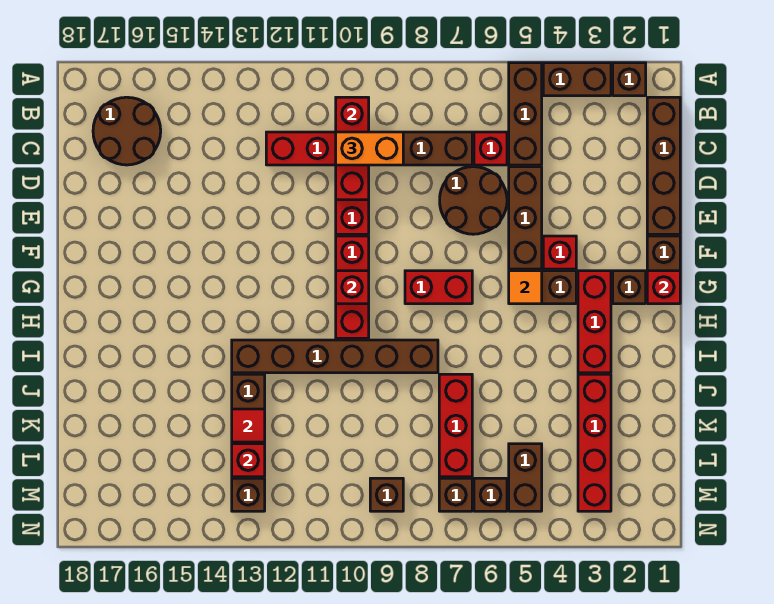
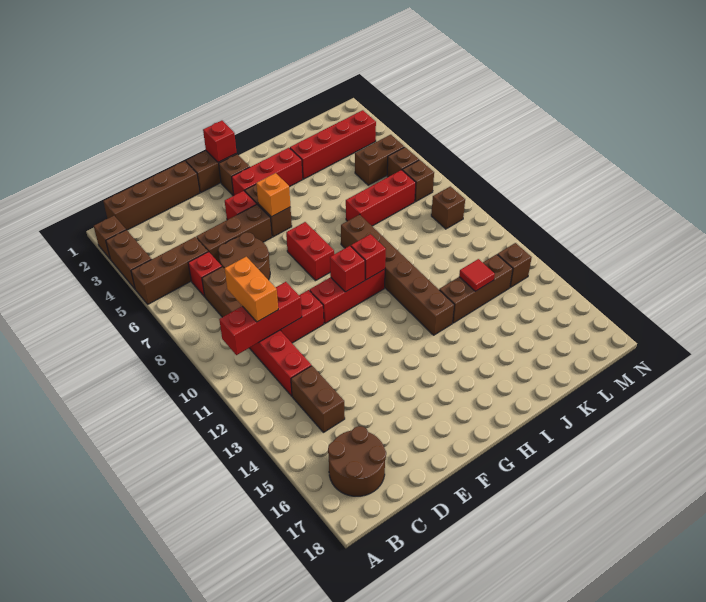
none -> brown brick C13:C14 level 1
orange tile G5 level 2 -> orange brick G5 level 2
red brick L13 level 2 -> red brick H10 level 2

